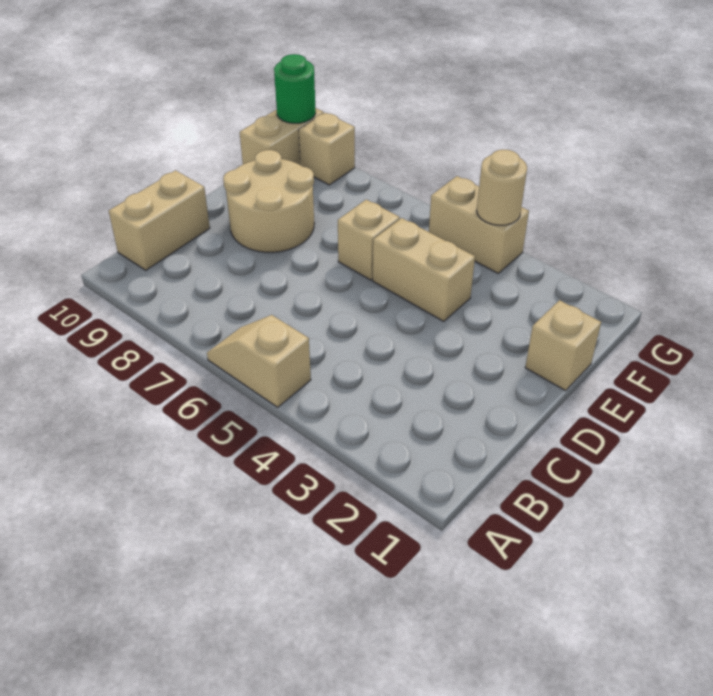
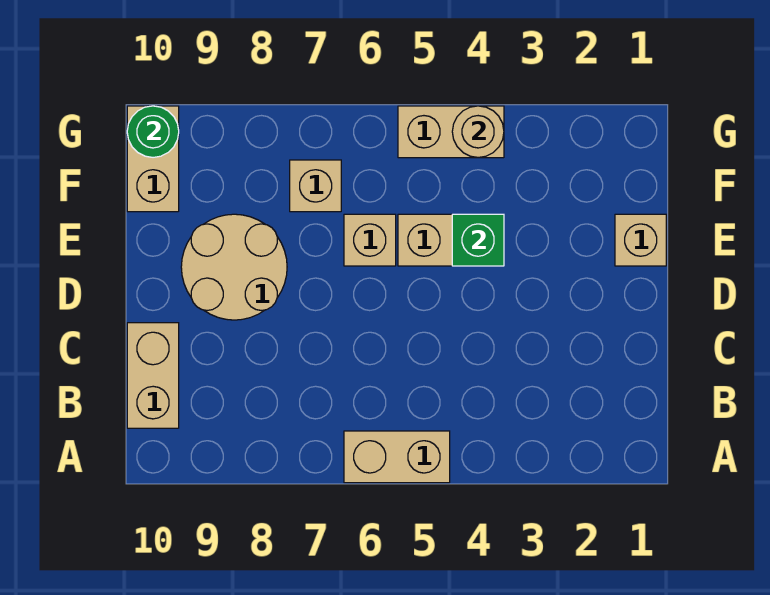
tan slope A5:A6 level 1 top 5 -> tan brick A5:A6 level 1
none -> green brick E4 level 2
tan brick G9 level 1 -> tan brick F7 level 1

